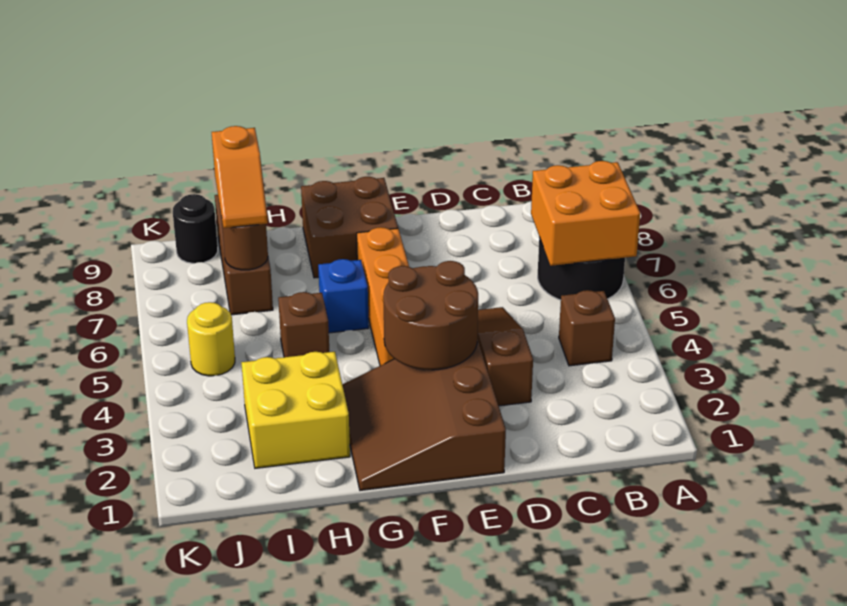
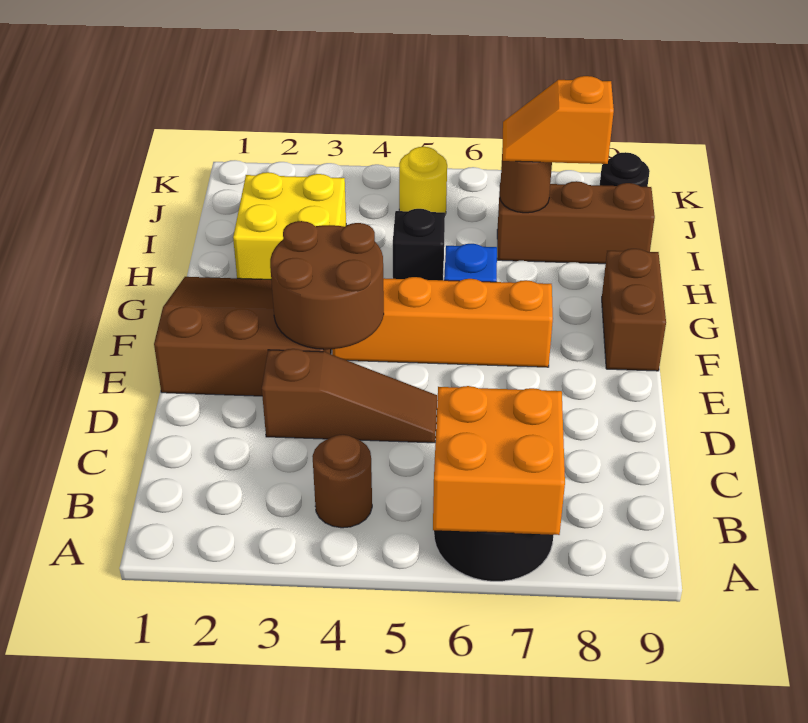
brown brick B4 level 1 -> brown round brick B4 level 1
brown brick F8:G9 level 1 -> brown brick F9:G9 level 1
brown brick H5 level 1 -> black brick H5 level 1

